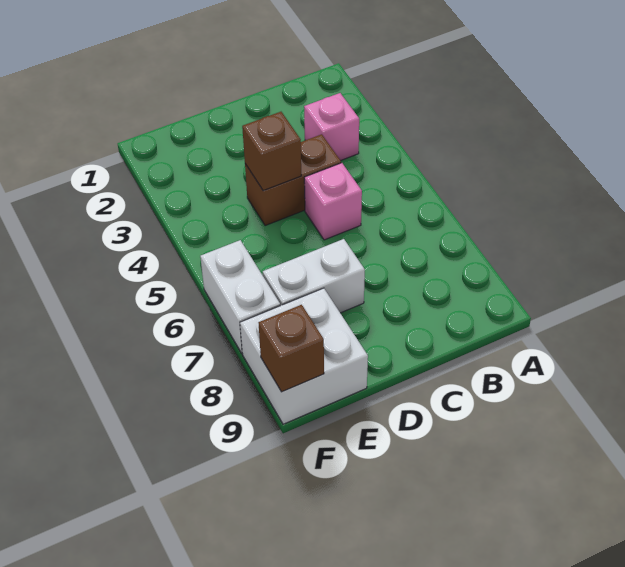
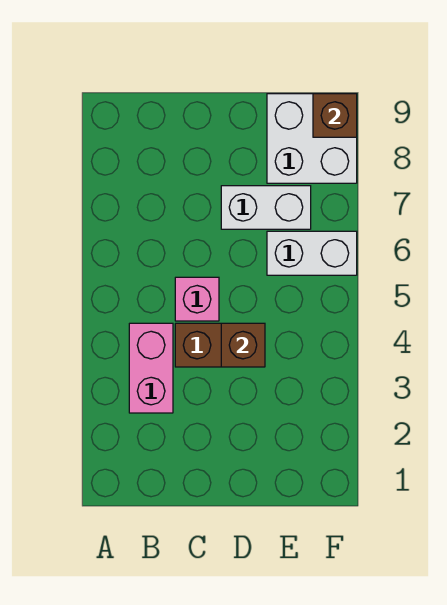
pink brick B3 level 1 -> pink brick B3:B4 level 1
white brick F6:F7 level 1 -> white brick E6:F6 level 1

